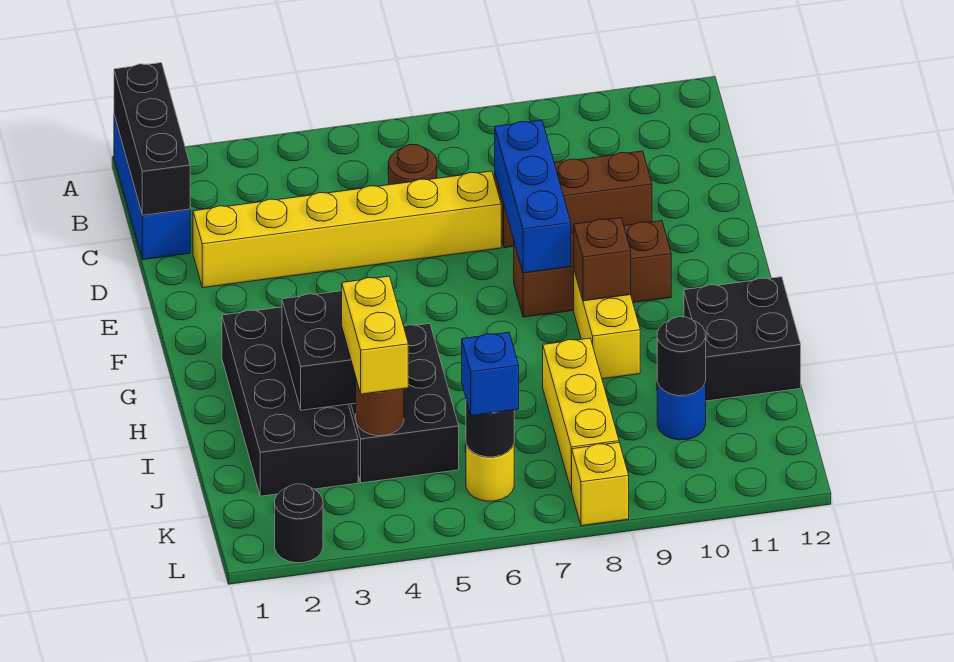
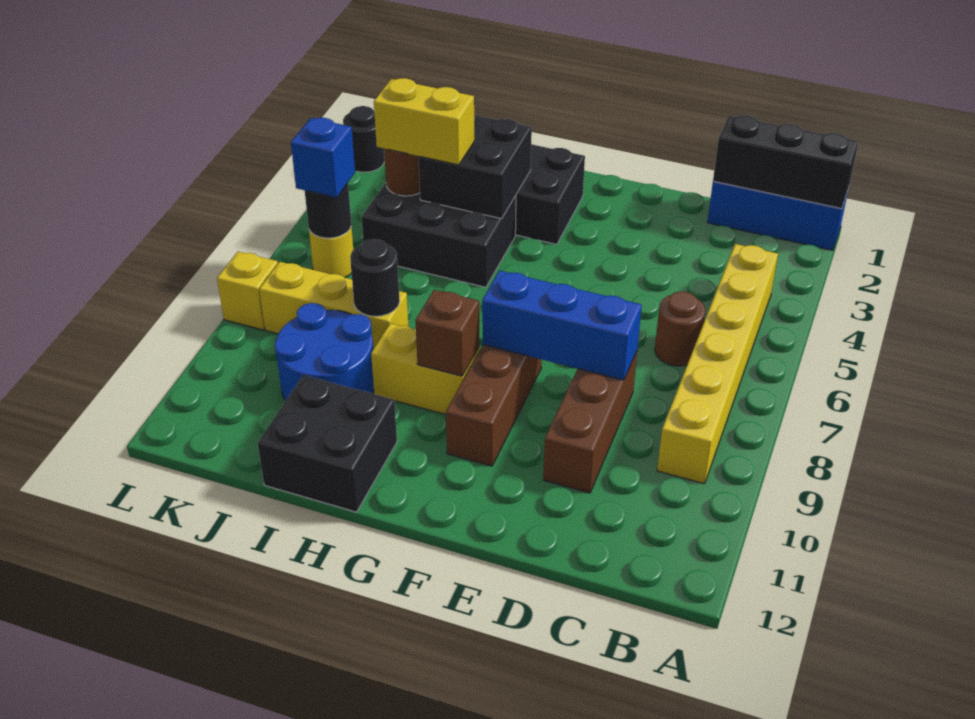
yellow brick D2:D7 level 1 -> yellow brick B4:B9 level 1
blue round brick J10 level 1 -> blue round brick I9:J10 level 1
black round brick J10 level 2 -> black round brick I8 level 2

